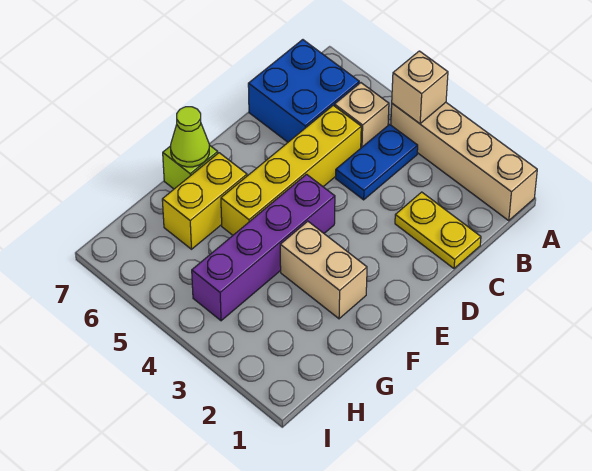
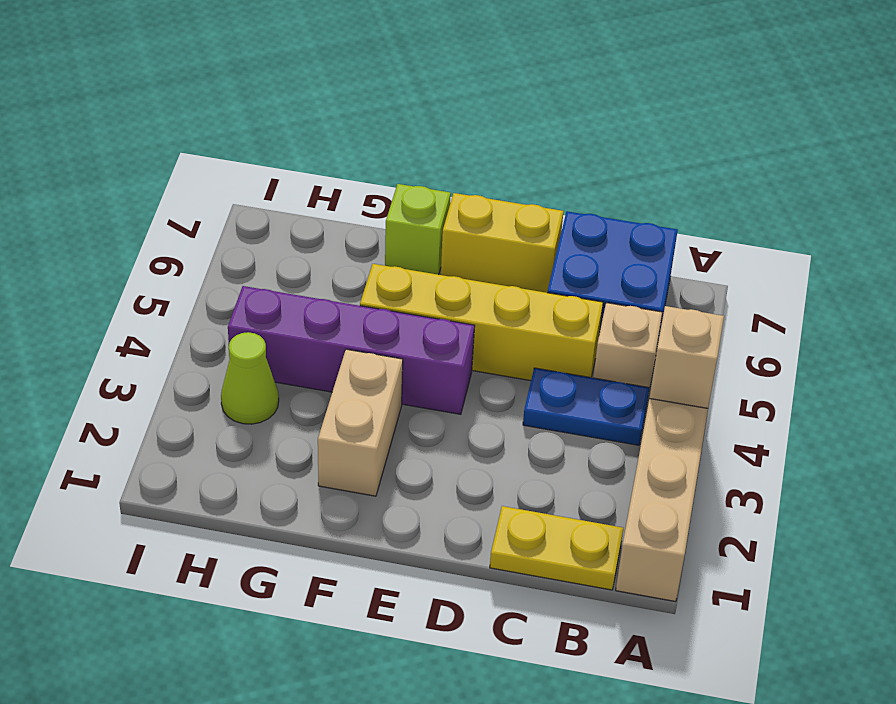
yellow plate C1:C2 level 1 -> yellow plate B1:C1 level 1
yellow brick F6:G6 level 1 -> yellow brick D7:E7 level 1
lime cone F7 level 2 -> lime cone H3 level 1

